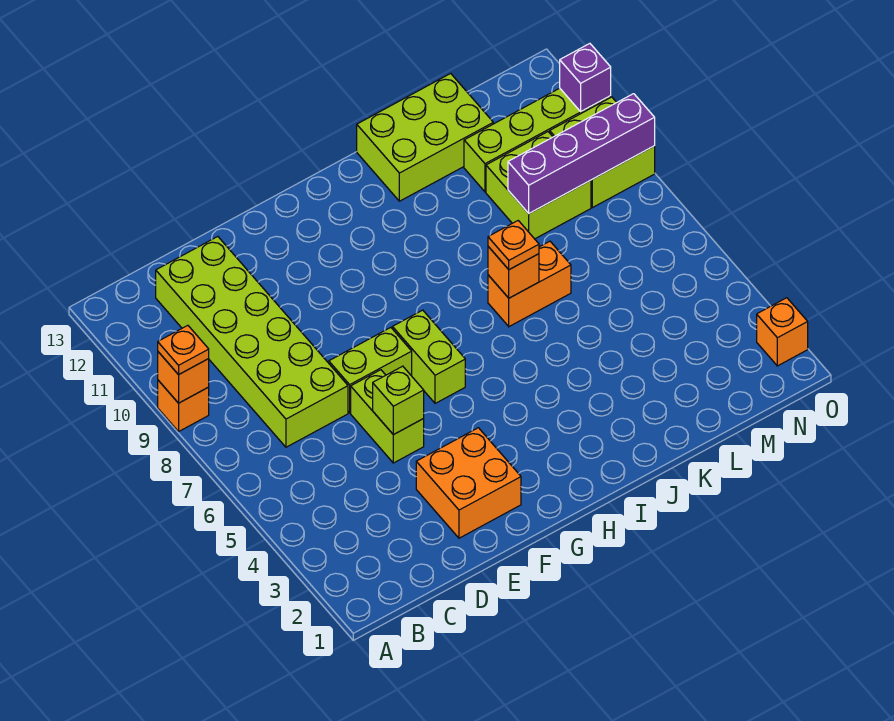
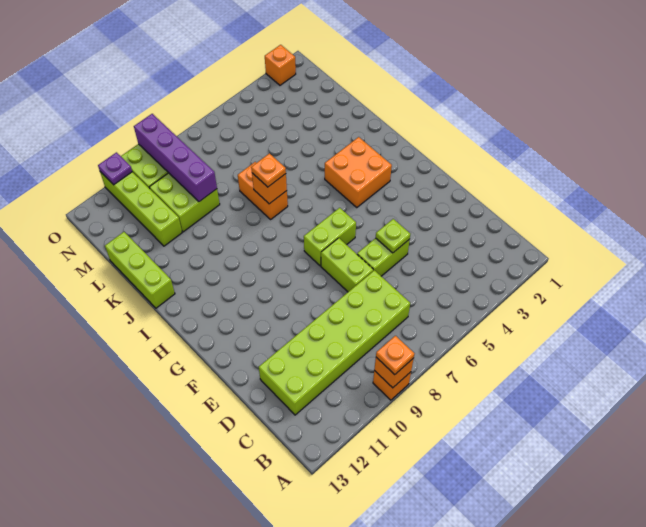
orange brick E2:F3 level 1 -> orange brick H3:I4 level 1
lime brick E5 level 2 -> lime plate E5 level 2
lime brick J12:L13 level 1 -> lime brick J13:L13 level 1
purple brick O11 level 2 -> purple plate O11 level 2

